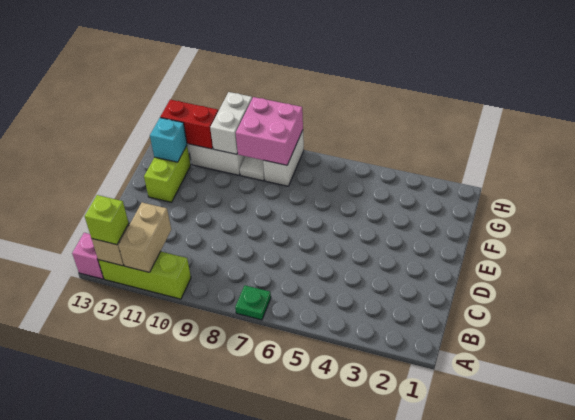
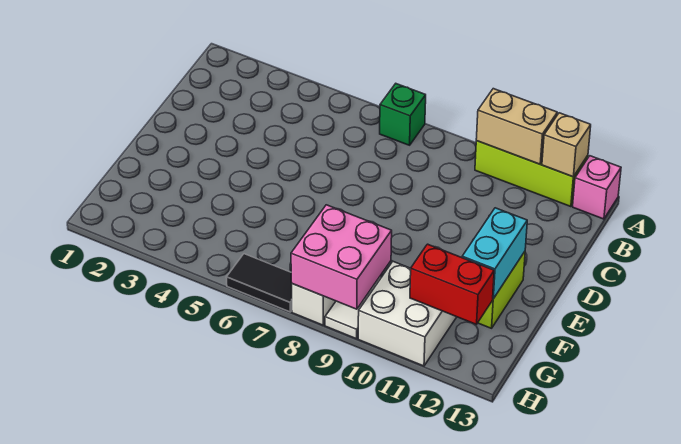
green plate A7 level 1 -> green brick A7 level 1
tan brick A11:B11 level 2 -> tan brick A10:A11 level 2
lime brick A12 level 3 -> none
cyan brick F12 level 2 -> cyan brick E12:F12 level 2
white brick G10:H10 level 2 -> none
none -> black tile H6:H7 level 1

